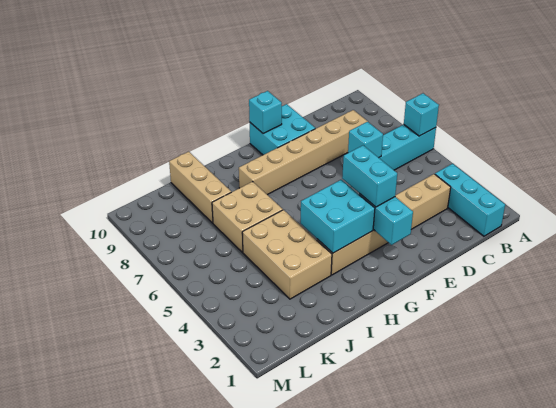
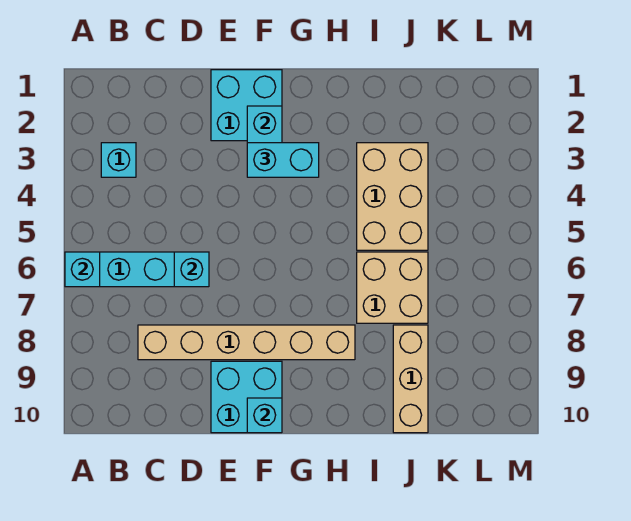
cyan brick B1:B3 level 1 -> cyan brick B3 level 1
tan brick C3:H3 level 1 -> none
cyan brick F3:F4 level 3 -> cyan brick F3:G3 level 3
cyan brick G3:H4 level 2 -> cyan brick E1:F2 level 1

